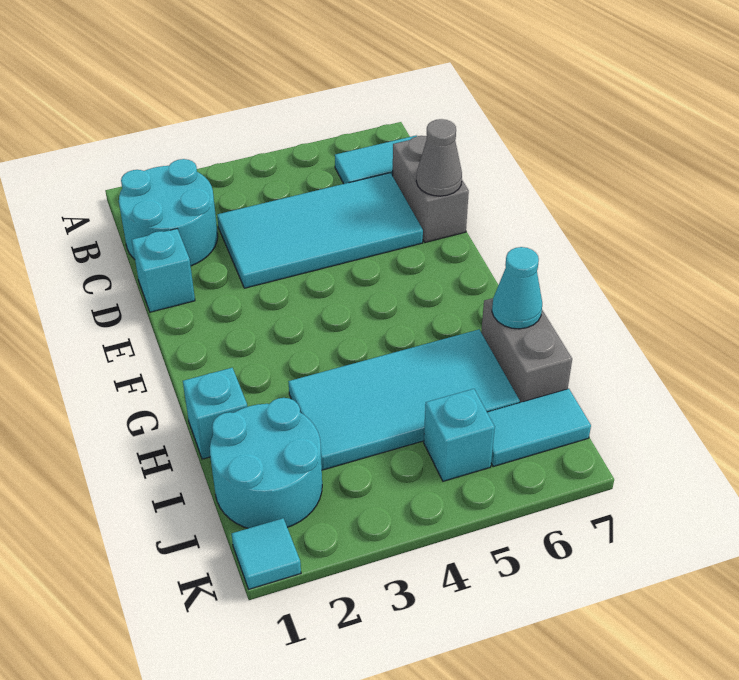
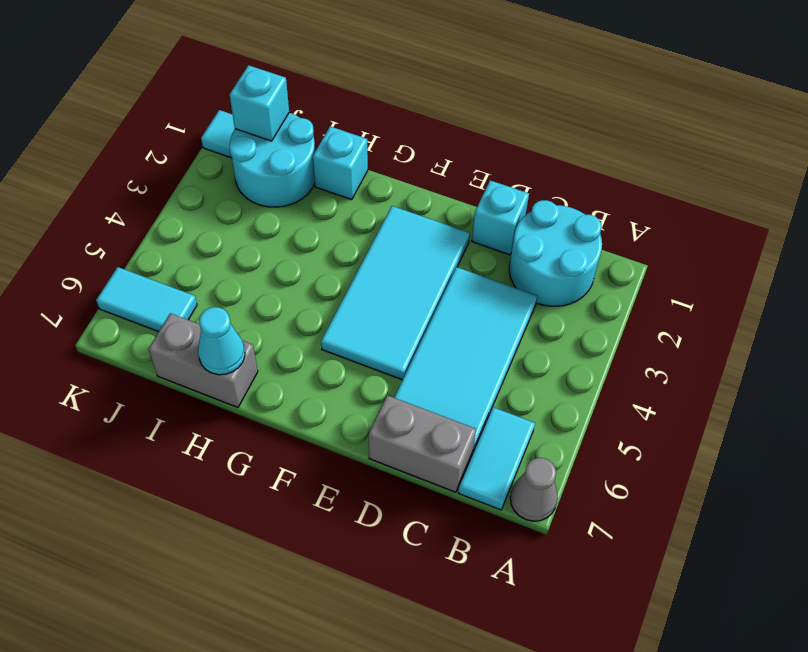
grey cone D7 level 2 -> grey cone A7 level 1
cyan tile H3:I6 level 1 -> cyan tile E2:F5 level 1
cyan brick J5 level 1 -> cyan brick J1 level 2
cyan tile J6:J7 level 1 -> cyan tile J6:K6 level 1

